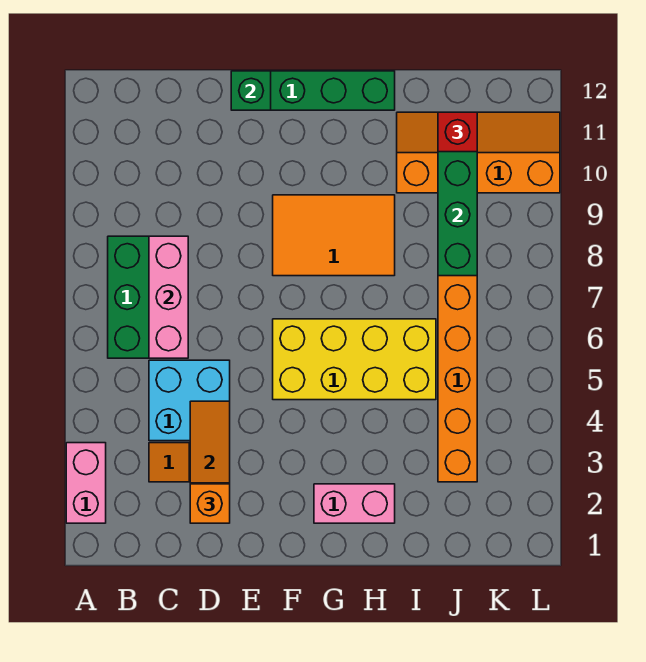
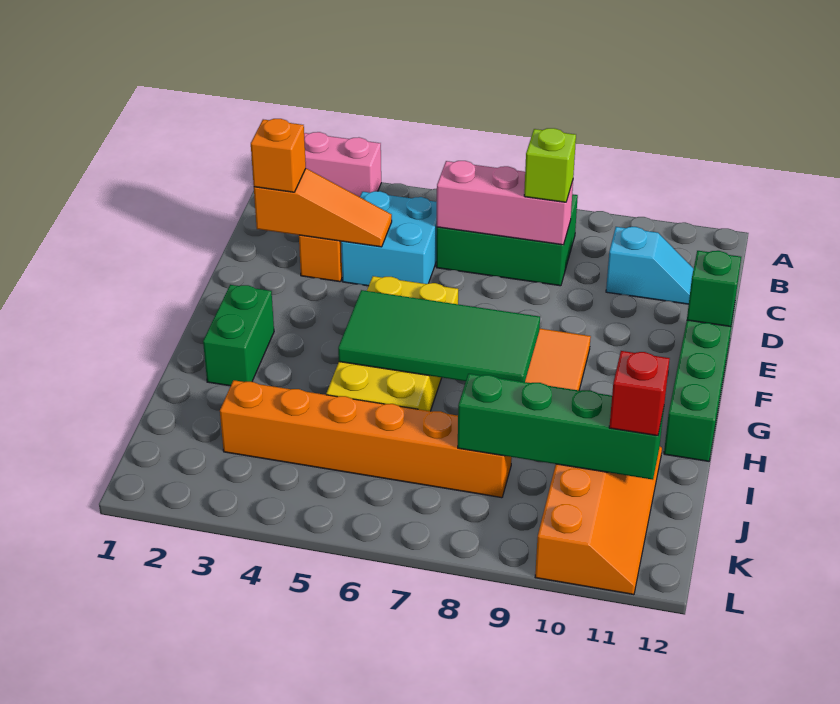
none -> lime brick C8 level 3
none -> cyan slope C10:C11 level 1 top 10
pink brick G2:H2 level 1 -> green brick G2:H2 level 1
none -> green tile G5:H8 level 2

